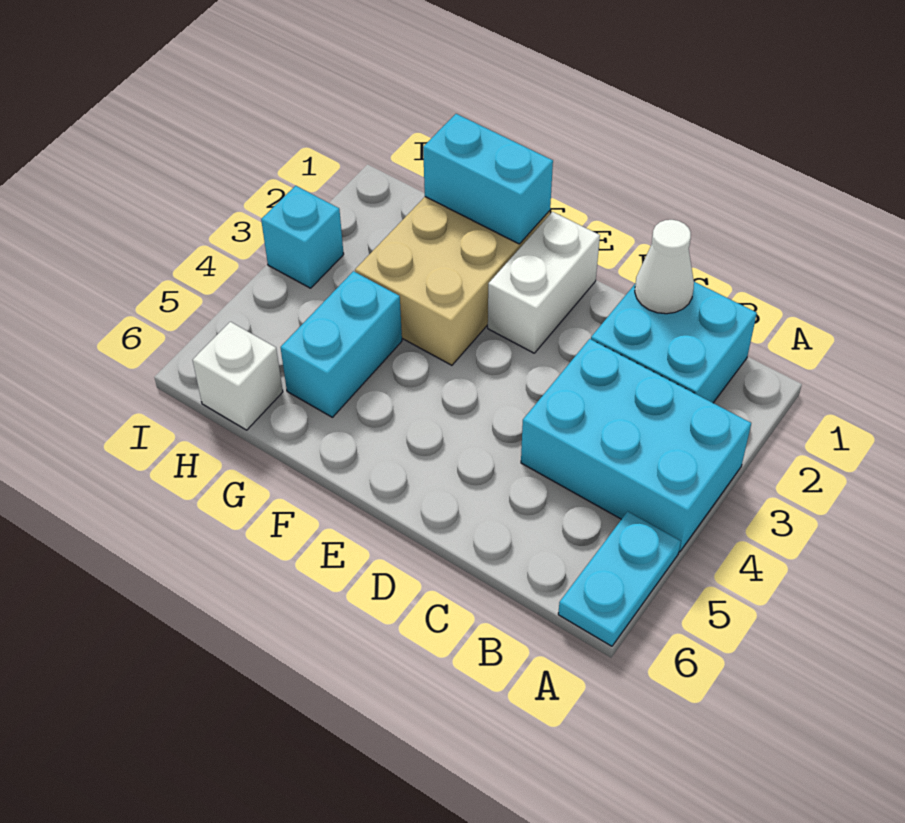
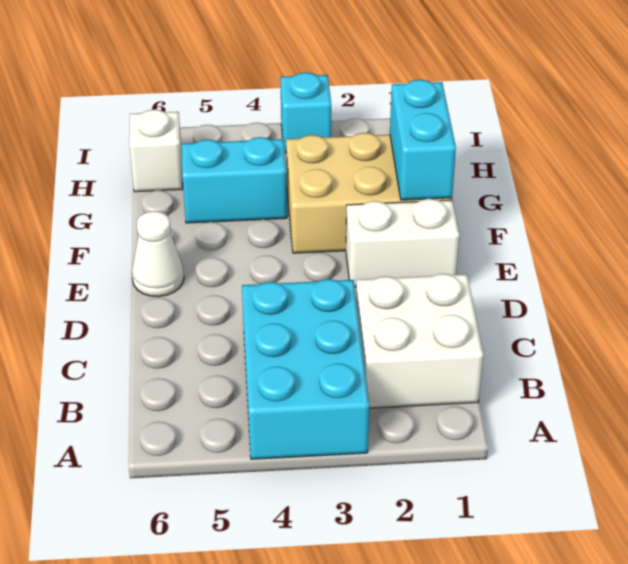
cyan plate A5:A6 level 1 -> none
cyan brick B1:C2 level 1 -> white brick B1:C2 level 1
white cone C1 level 2 -> white cone E6 level 1

